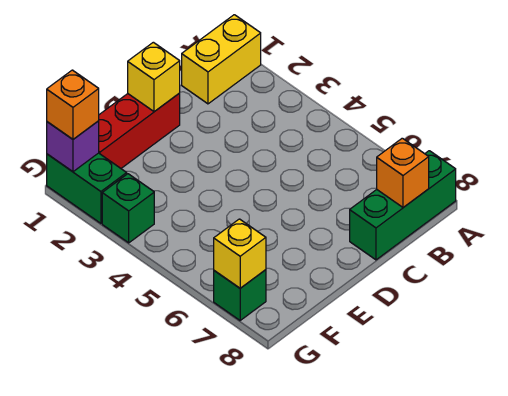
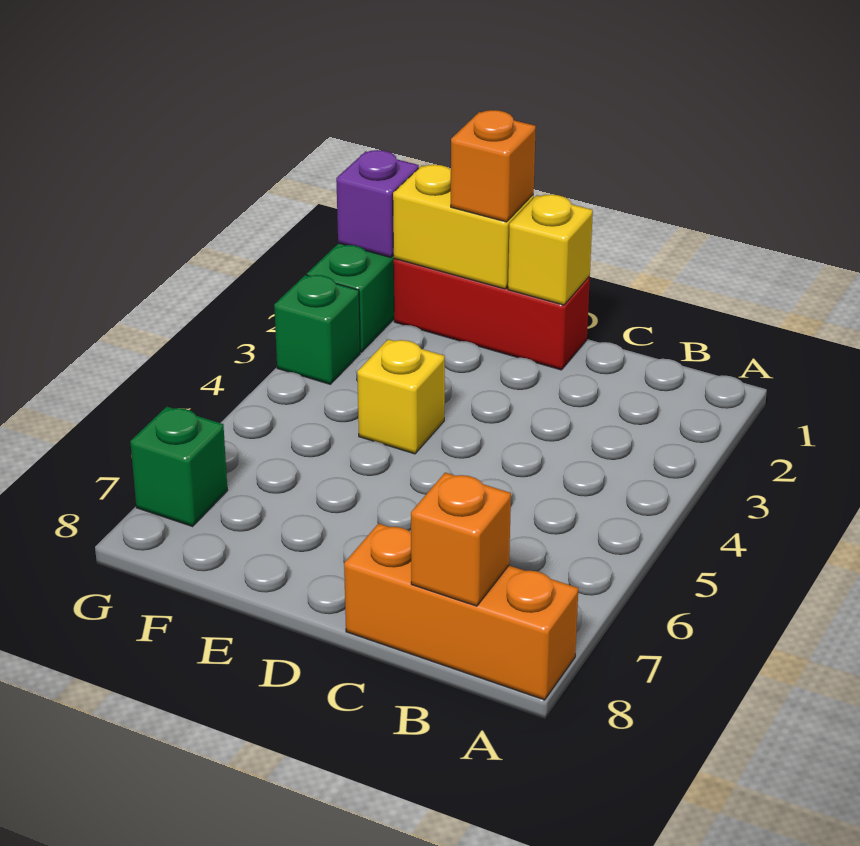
yellow brick A1:B1 level 1 -> yellow brick E1:F1 level 2
green brick A8:C8 level 1 -> orange brick A8:C8 level 1
orange brick G1 level 3 -> orange brick E1 level 3
yellow brick G7 level 2 -> yellow brick E4 level 1

